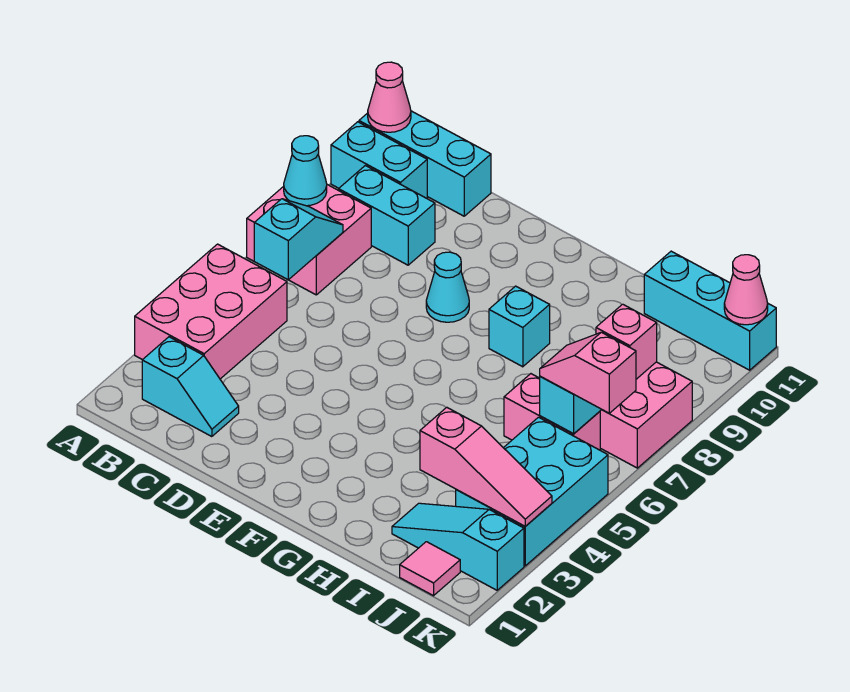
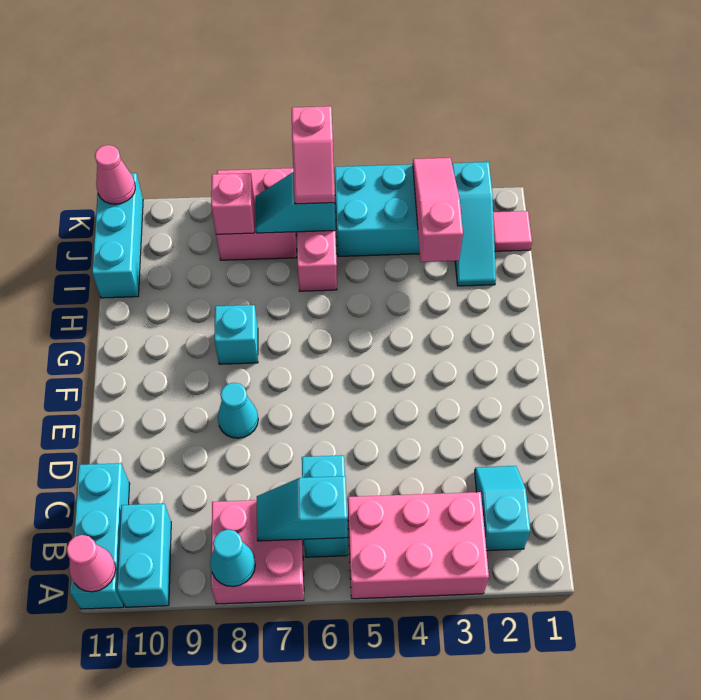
cyan brick B9:C9 level 1 -> cyan brick B6:C6 level 1

